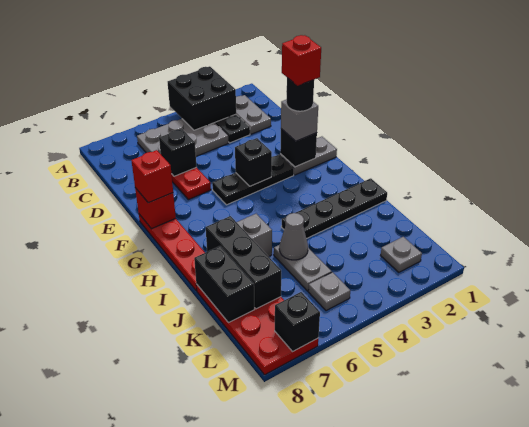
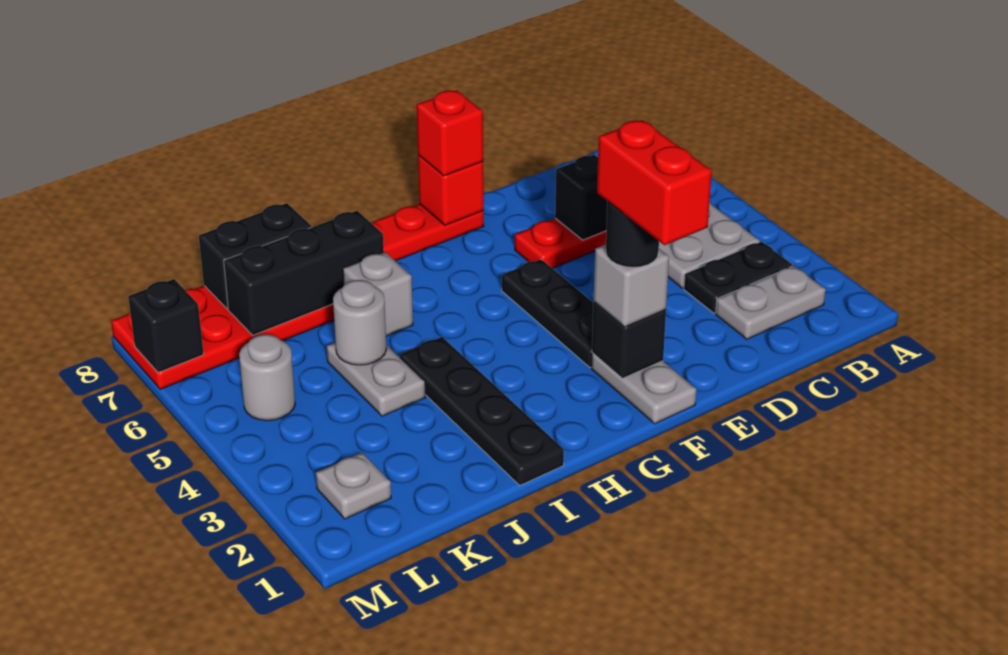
black brick A3:B4 level 2 -> none
red brick F2 level 5 -> red brick F1:F2 level 5
black brick F4 level 2 -> none
grey plate J5:K5 level 1 -> grey plate J4:J5 level 1
grey cone J5 level 2 -> grey round brick J5 level 2
grey plate L5 level 1 -> grey round brick L5 level 1

